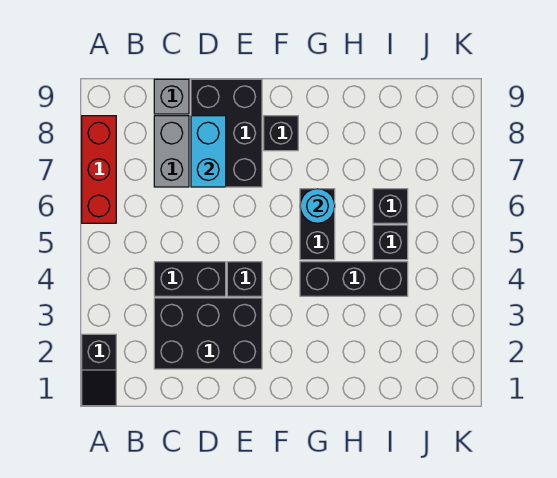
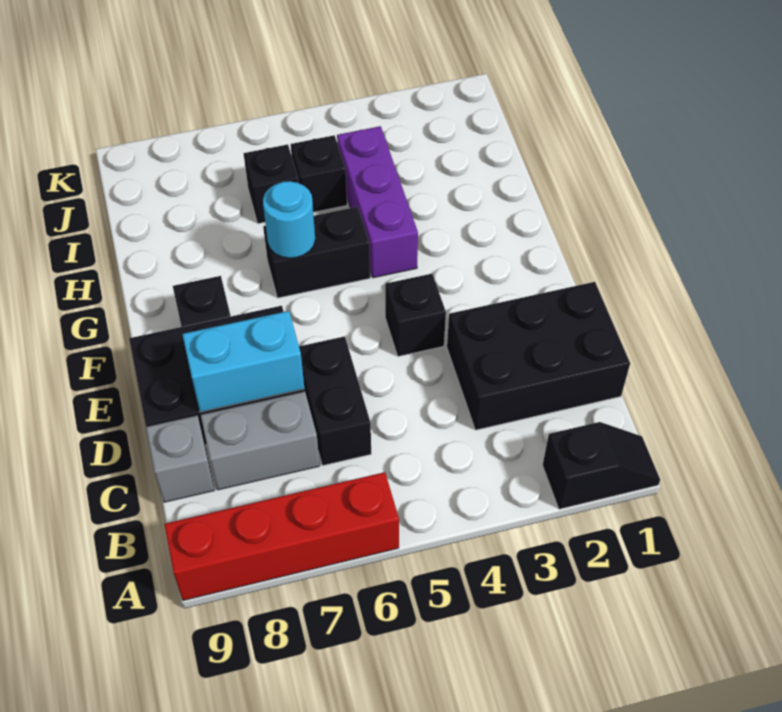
red brick A6:A8 level 1 -> red brick A6:A9 level 1
black brick C2:E3 level 1 -> black brick C1:D3 level 1
black brick C4:D4 level 1 -> black brick C6:D6 level 1
black brick G4:I4 level 1 -> purple brick G4:I4 level 1

